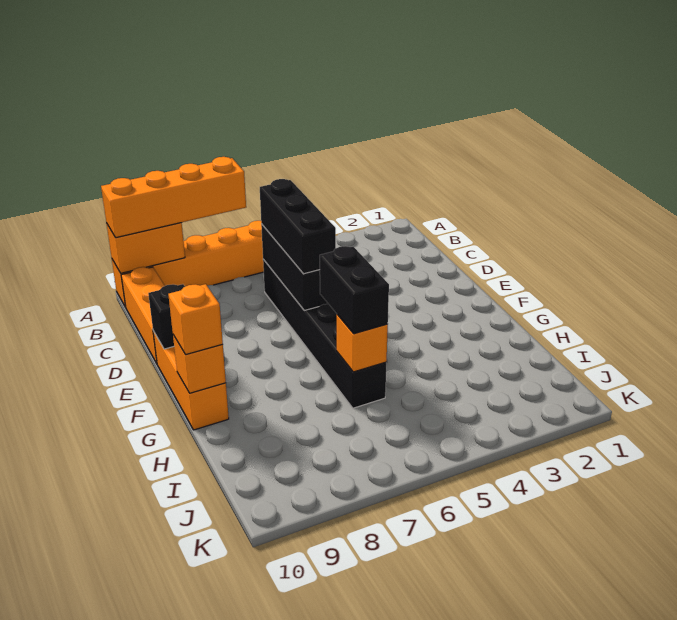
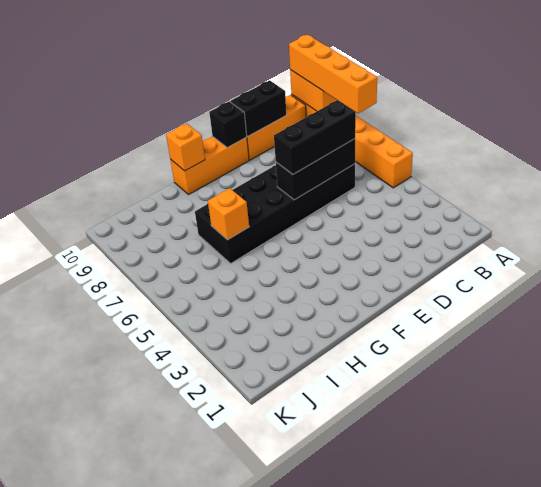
black brick C6:H6 level 1 -> black brick C6:H7 level 1
black brick G6:H6 level 3 -> black brick C10:D10 level 2
orange brick G10 level 3 -> none

